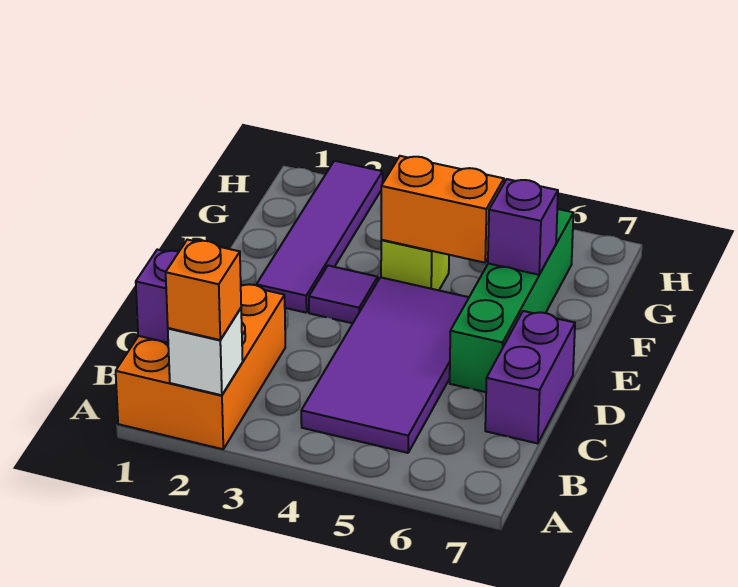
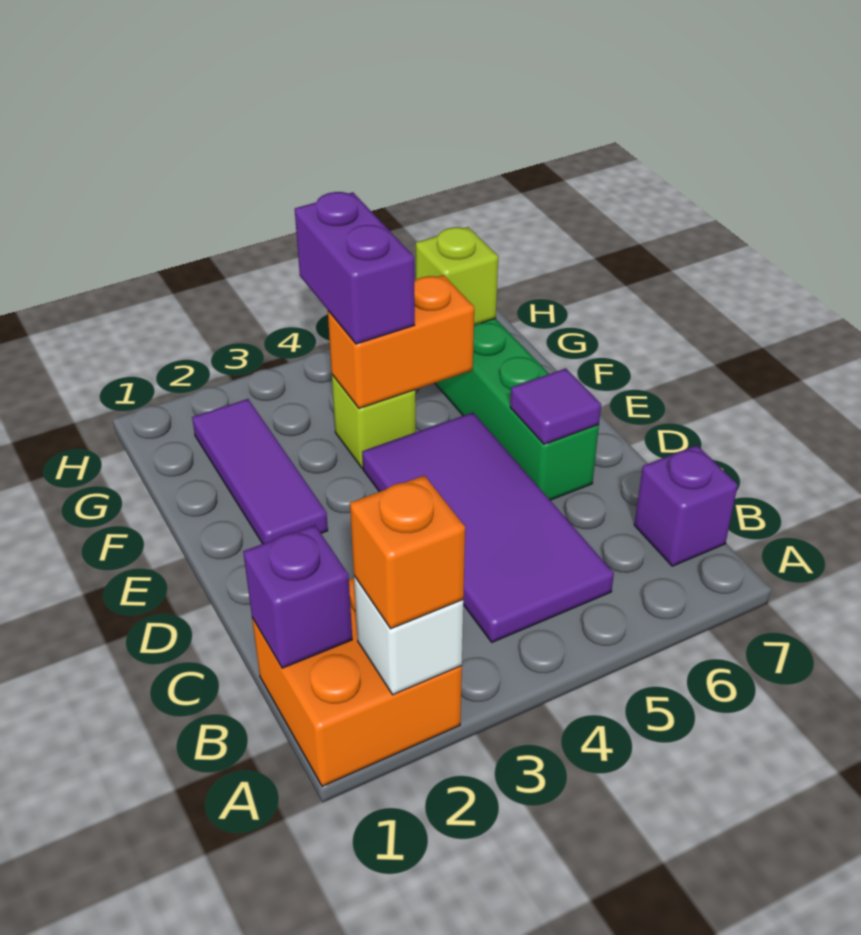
orange brick A1:C2 level 1 -> orange brick A1:B2 level 1
purple brick C7:D7 level 1 -> purple brick F4:G4 level 3
purple tile E2:H2 level 1 -> purple tile E2:G2 level 1
purple tile E3 level 1 -> purple tile D6 level 2
purple brick F6 level 2 -> purple brick B7 level 1
none -> lime brick G6 level 2

